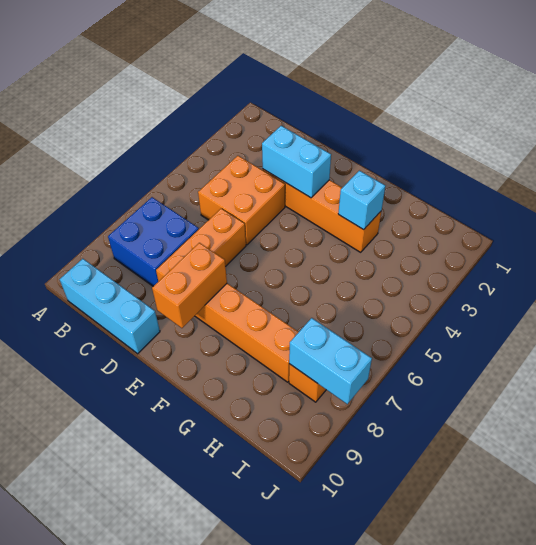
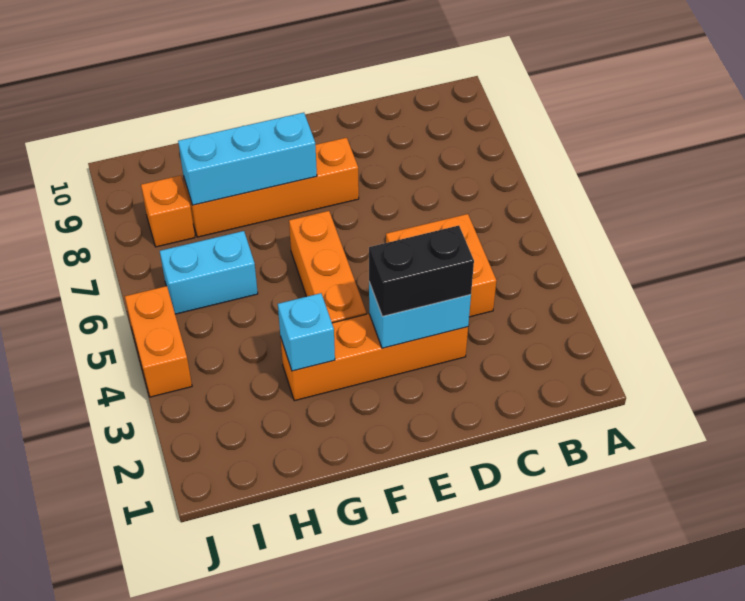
blue brick B7:C8 level 1 -> none
cyan brick B10:D10 level 1 -> cyan brick F8:H8 level 2
none -> black brick D3:E3 level 3
orange brick D6:D8 level 1 -> orange brick F4:F6 level 1
orange brick E8:E9 level 2 -> orange brick J4:J5 level 1
cyan brick I8:J8 level 2 -> cyan brick H6:I6 level 1

